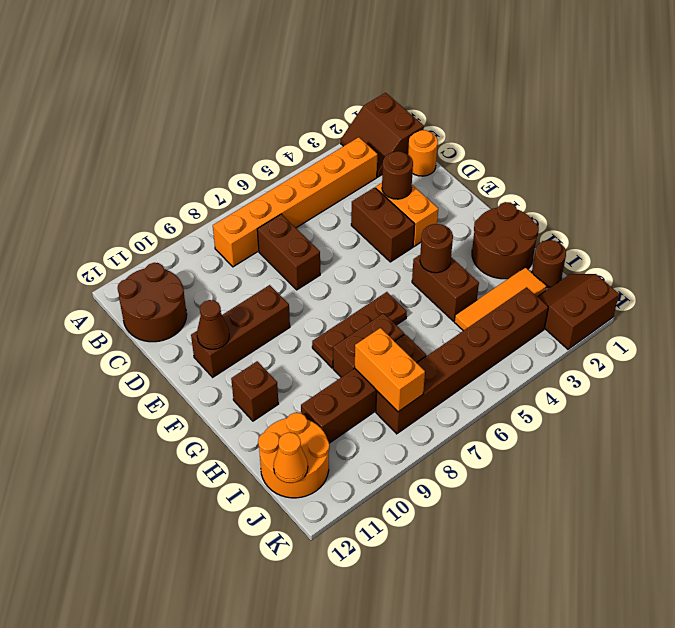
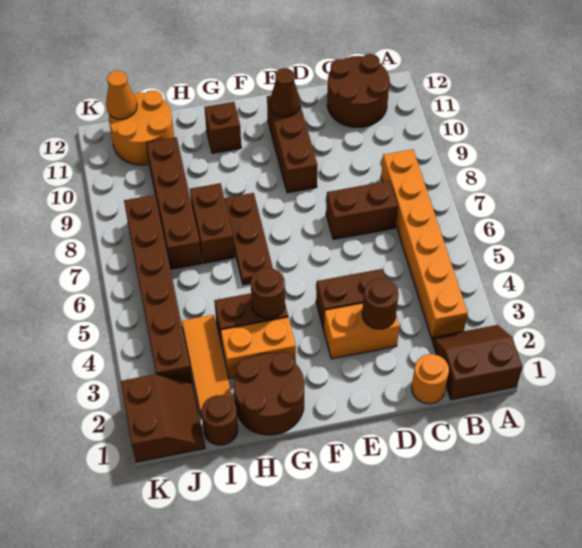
orange brick I8:J8 level 2 -> orange brick G3:H3 level 1

